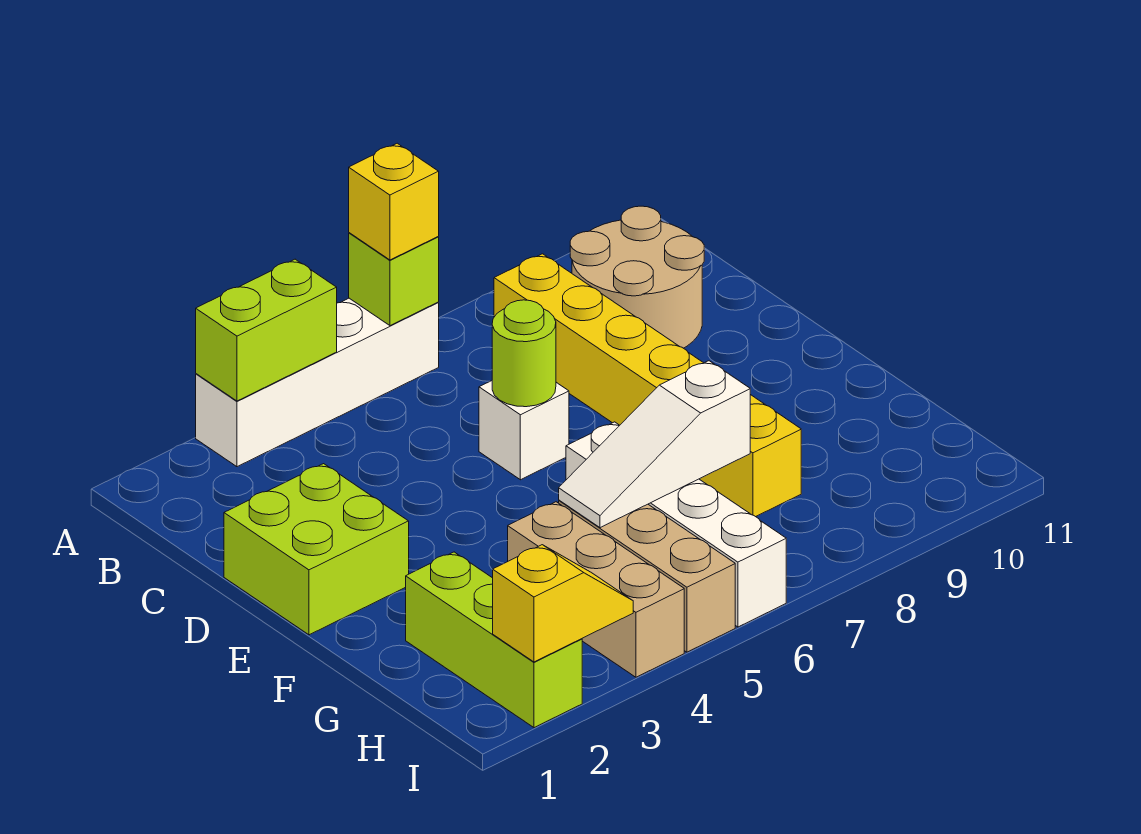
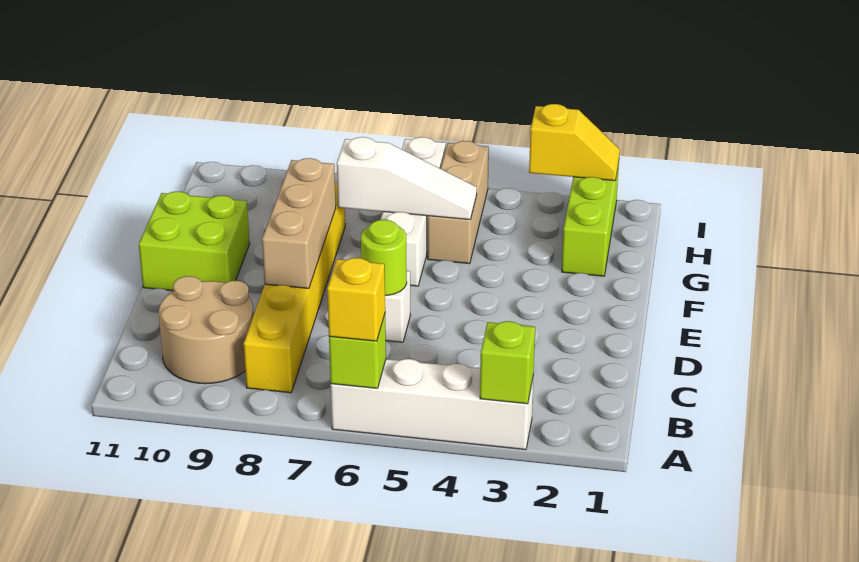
lime brick A3:A4 level 2 -> lime brick A3 level 2
lime brick D1:E2 level 1 -> lime brick E10:F11 level 1
tan brick G4:I4 level 1 -> tan brick D8:F8 level 2
yellow slope I2:I3 level 2 top 2 -> yellow slope I2:I3 level 2 top 3

